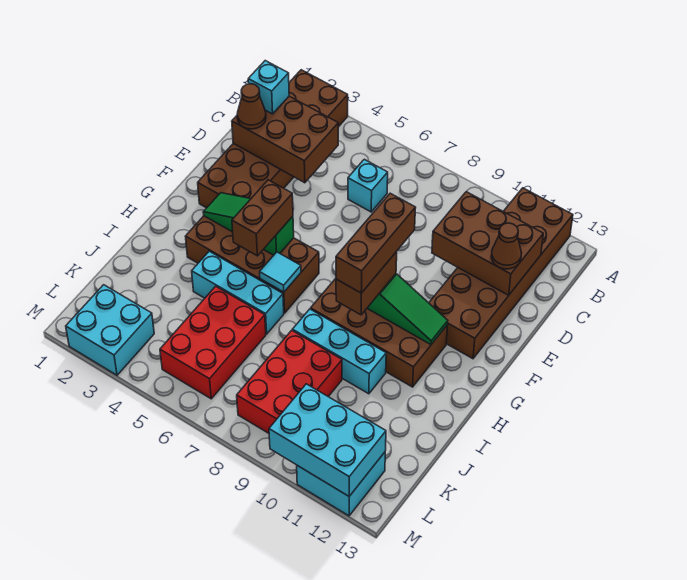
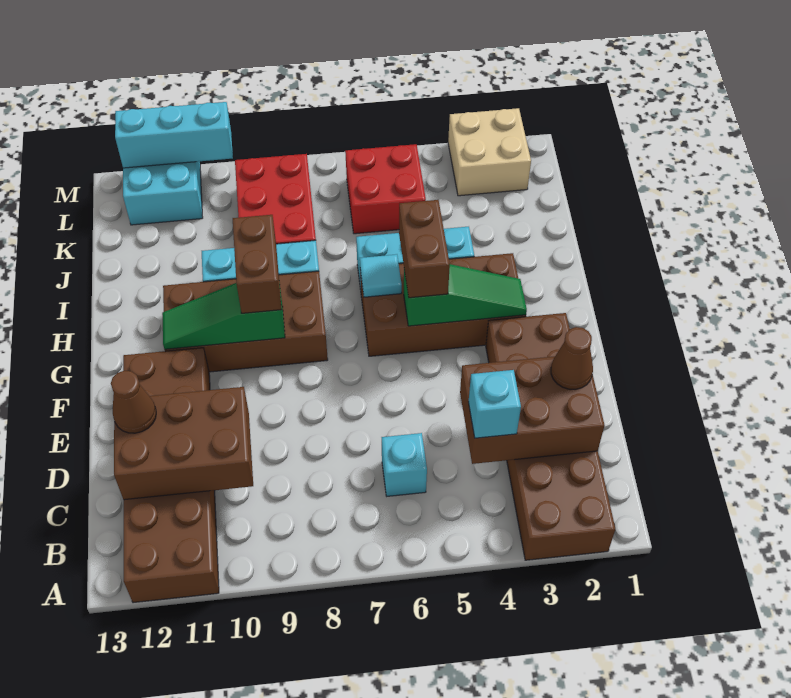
cyan brick C2 level 3 -> cyan brick C4 level 3
brown brick F9:H9 level 4 -> none
red brick J5:L6 level 1 -> red brick K5:L6 level 1
cyan brick L2:M3 level 1 -> tan brick L2:M3 level 1
cyan brick L10:M12 level 2 -> cyan brick M10:M12 level 2

